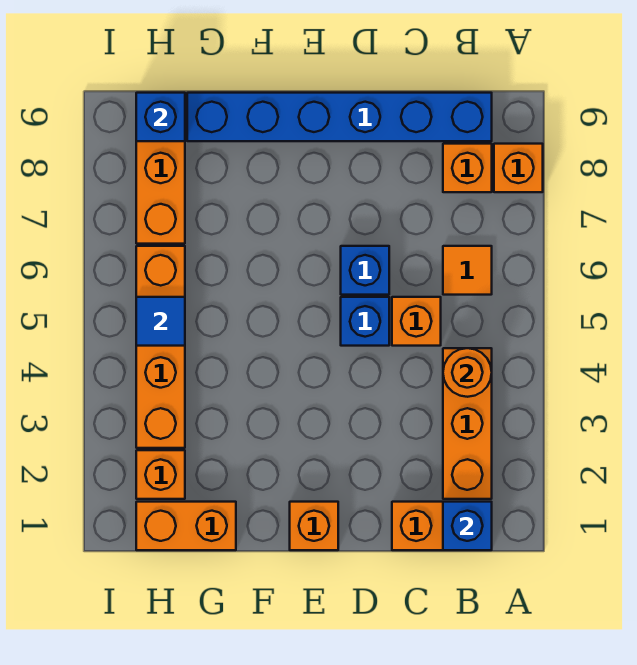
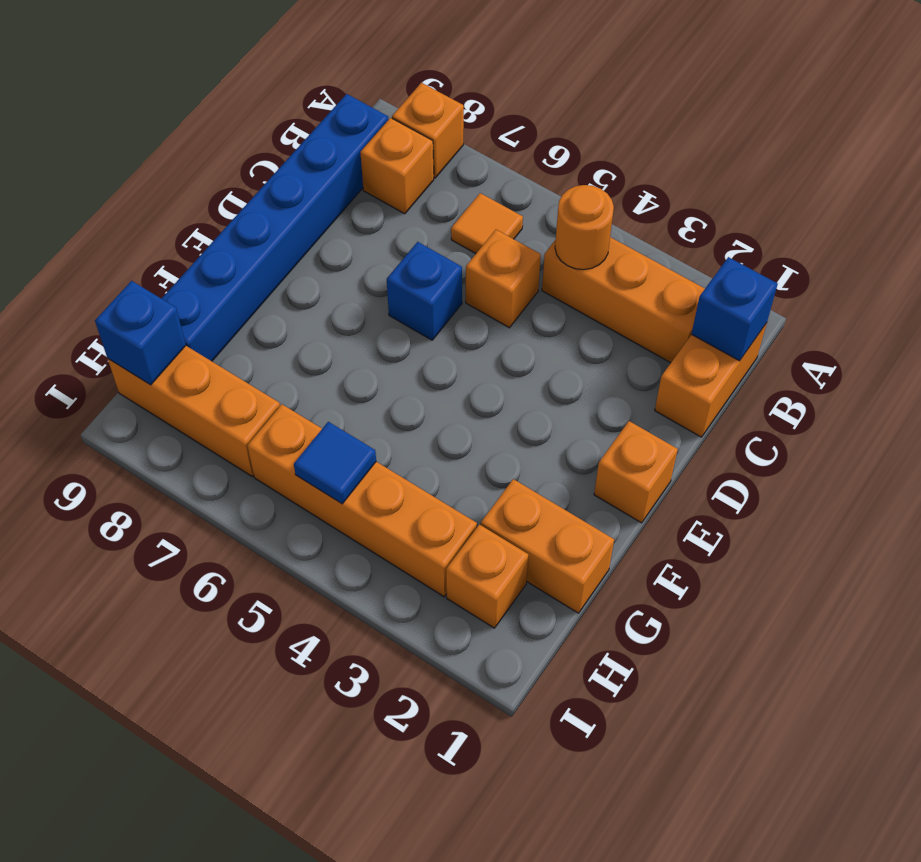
blue brick D5 level 1 -> none
orange brick G1:H1 level 1 -> orange brick G1:G2 level 1

